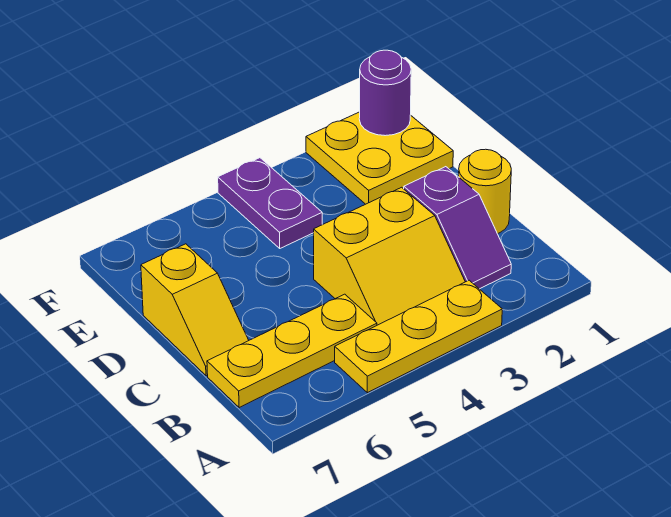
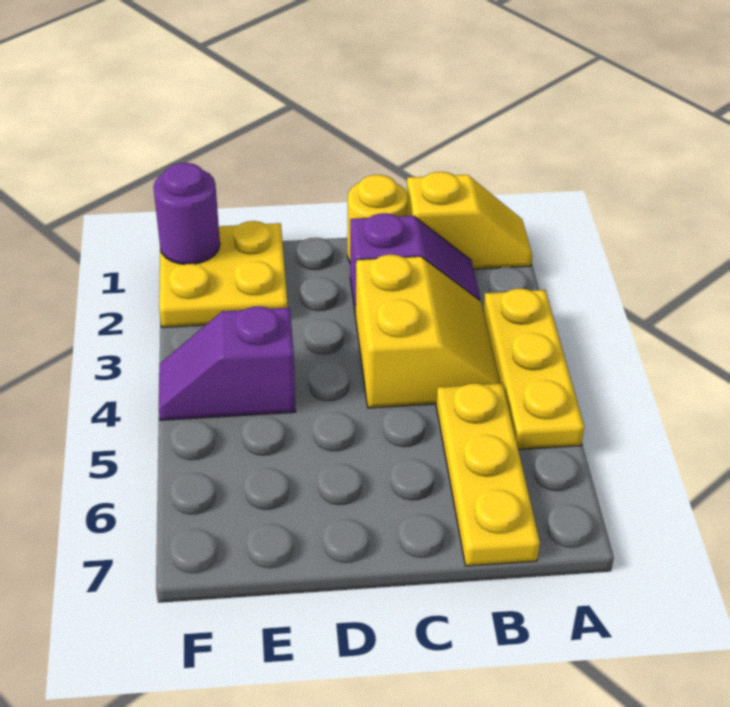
yellow slope C7:D7 level 1 top D -> yellow slope A1:B1 level 1 top B
purple plate E4:F4 level 1 -> purple slope E4:F4 level 1 top E

